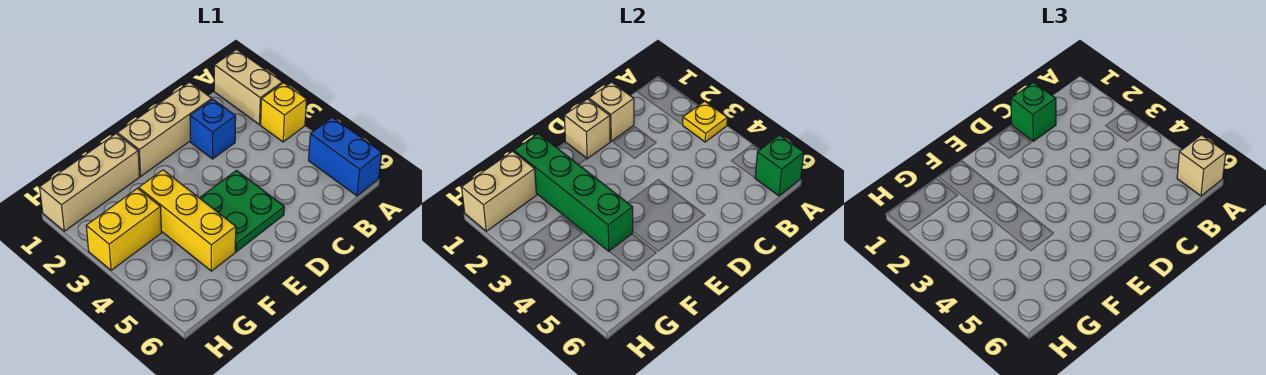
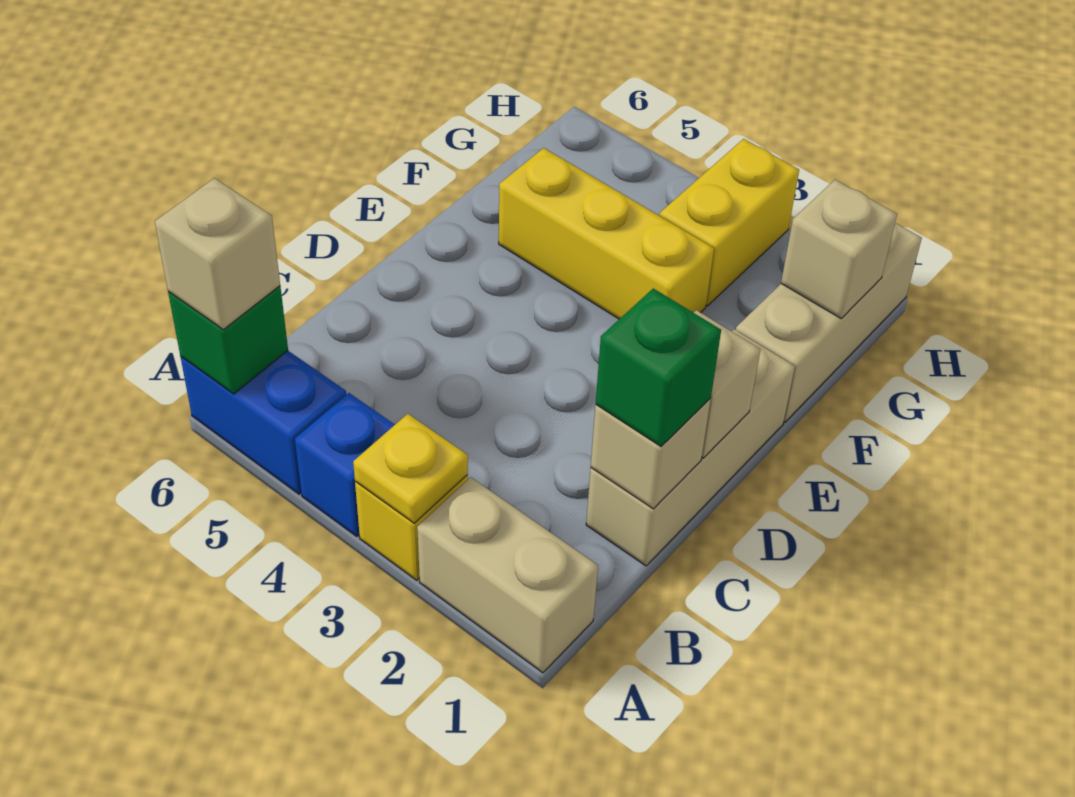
blue brick C2 level 1 -> blue brick A4 level 1
green plate D4:E5 level 1 -> none
green brick F1:F4 level 2 -> none
tan brick G1:H1 level 2 -> tan brick G1 level 2

